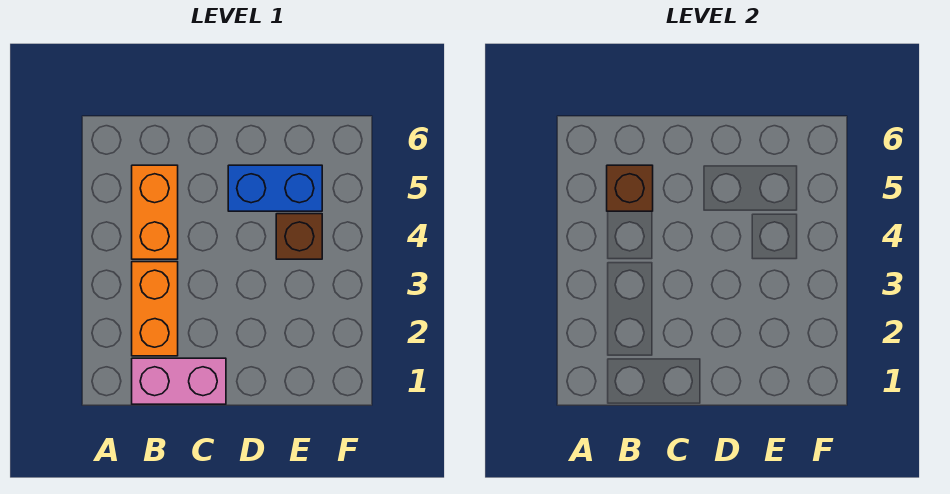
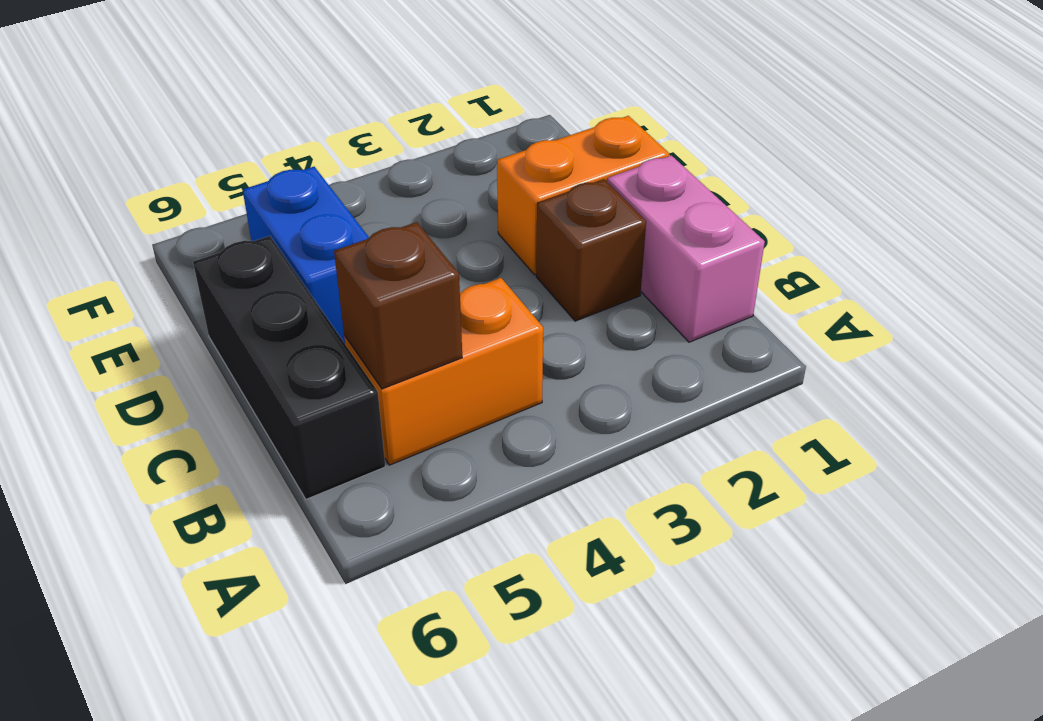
orange brick B2:B3 level 1 -> orange brick D1:D2 level 1
none -> black brick B6:D6 level 1
brown brick E4 level 1 -> brown brick C2 level 1

